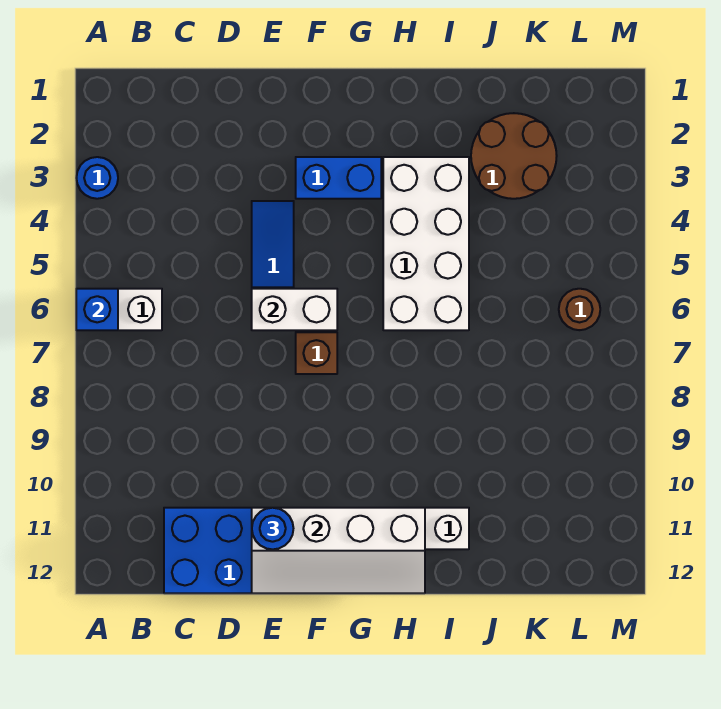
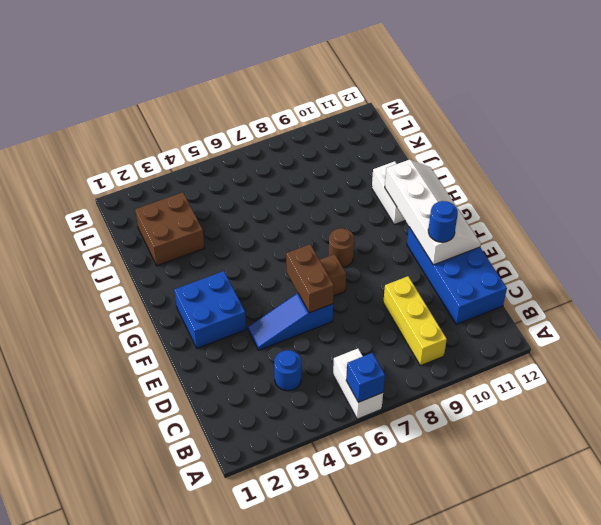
blue round brick A3 level 1 -> blue round brick C4 level 1
none -> yellow brick B9:D9 level 1
white brick E6:F6 level 2 -> brown brick E6:F6 level 2
blue brick F3:G3 level 1 -> blue brick F2:G3 level 1
white brick H3:I6 level 1 -> none
brown round brick J2:K3 level 1 -> brown brick J2:K3 level 1
brown round brick L6 level 1 -> brown round brick G8 level 1

